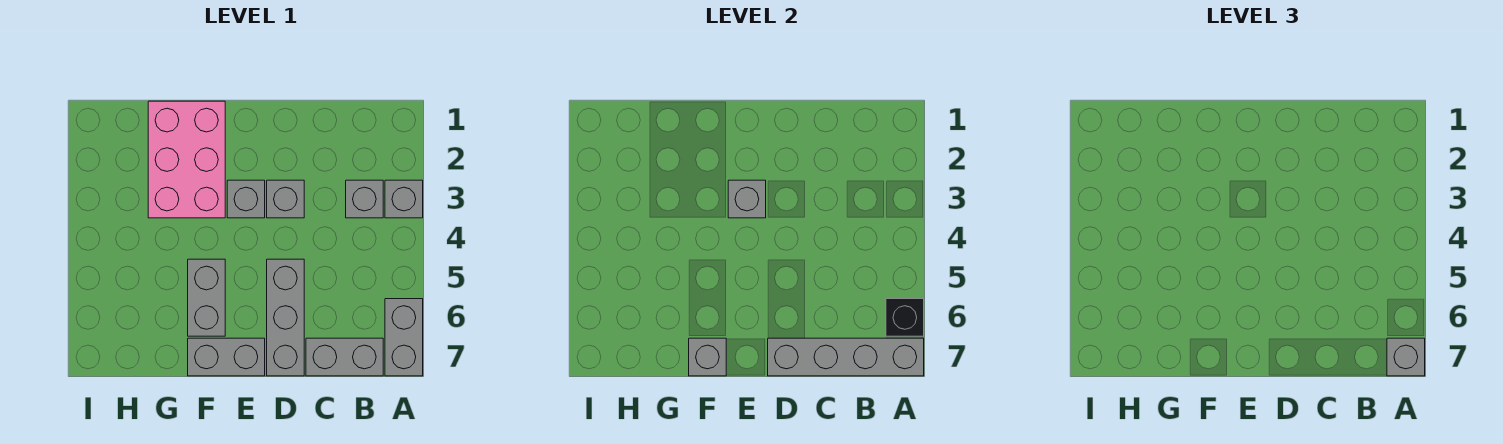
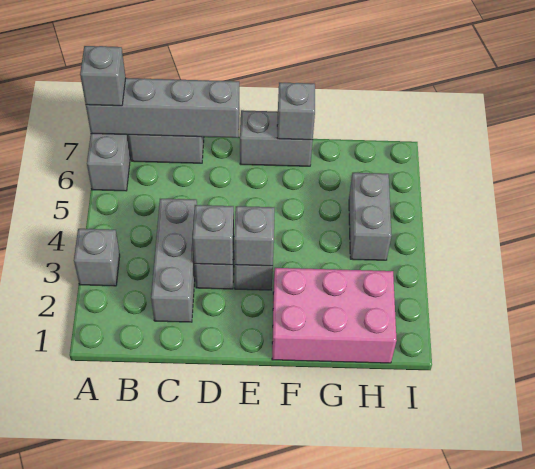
black brick A6 level 2 -> none
grey brick B3 level 1 -> grey brick D3 level 2
grey brick D5:D7 level 1 -> grey brick C2:C4 level 1
pink brick F1:G3 level 1 -> pink brick F1:H2 level 1
grey brick F5:F6 level 1 -> grey brick H4:H5 level 1

